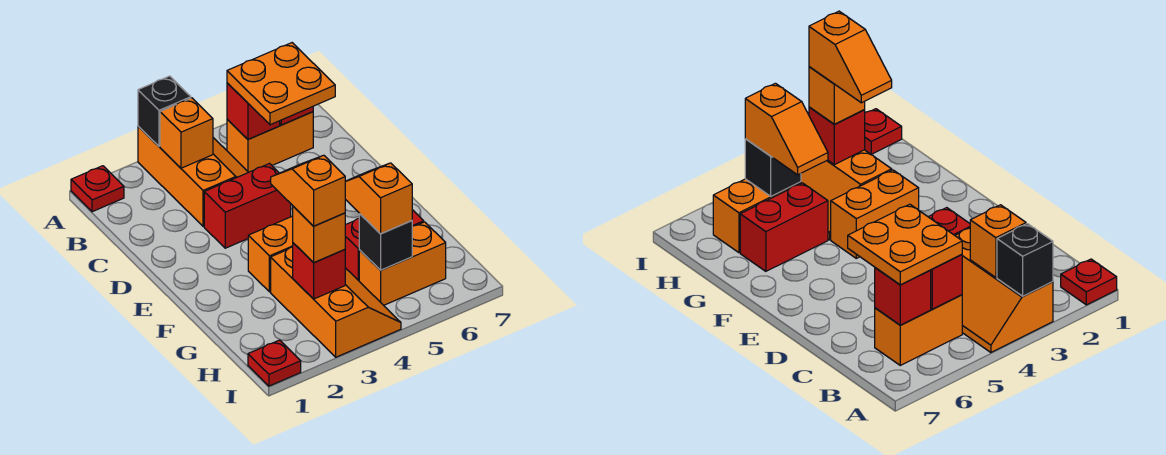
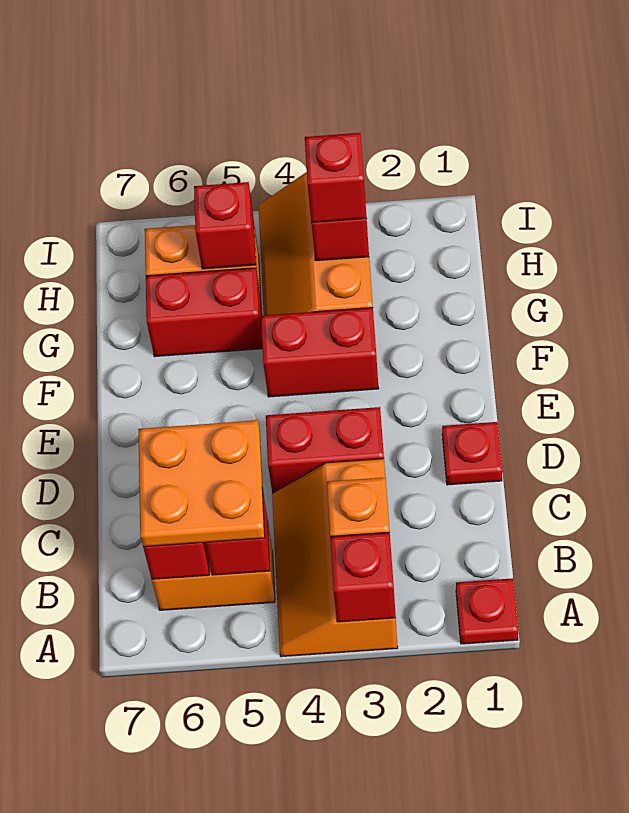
black brick A3 level 2 -> red brick A3 level 2
orange brick F3:F4 level 1 -> red brick F3:F4 level 1
orange slope G3:H3 level 4 top H -> none
orange slope G5:H5 level 3 top H -> none
orange brick H3 level 3 -> red brick H3 level 3
black brick H5 level 2 -> red brick H5 level 2
red plate I1 level 1 -> red plate D1 level 1

